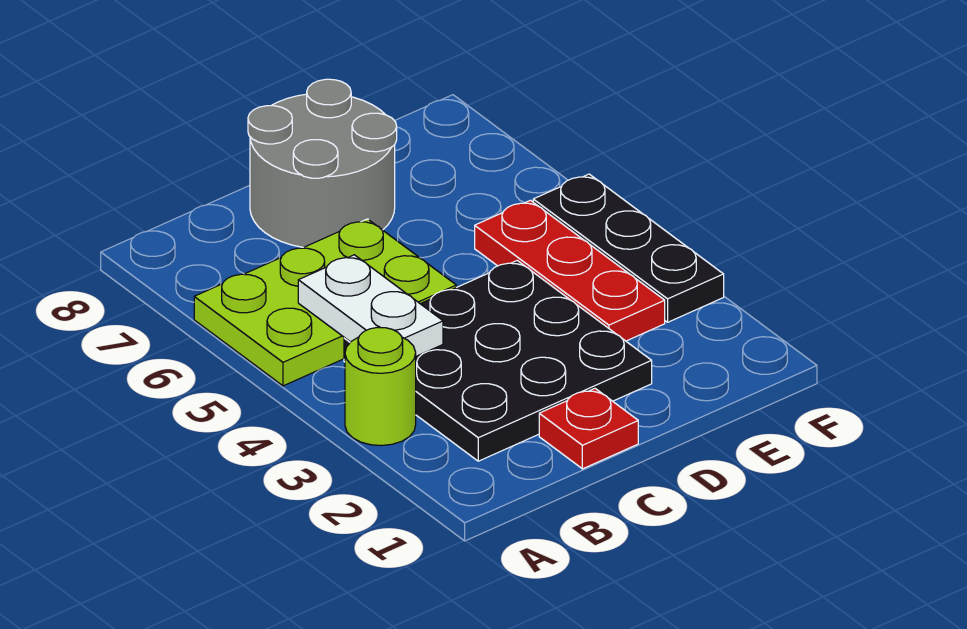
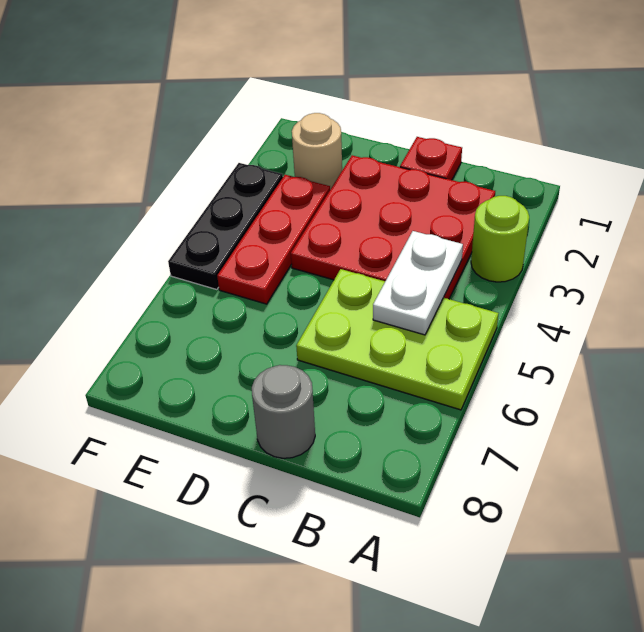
black plate B2:D4 level 1 -> red plate B2:D4 level 1
grey round brick C7:D8 level 1 -> grey round brick C8 level 1
none -> tan round brick E2 level 1

